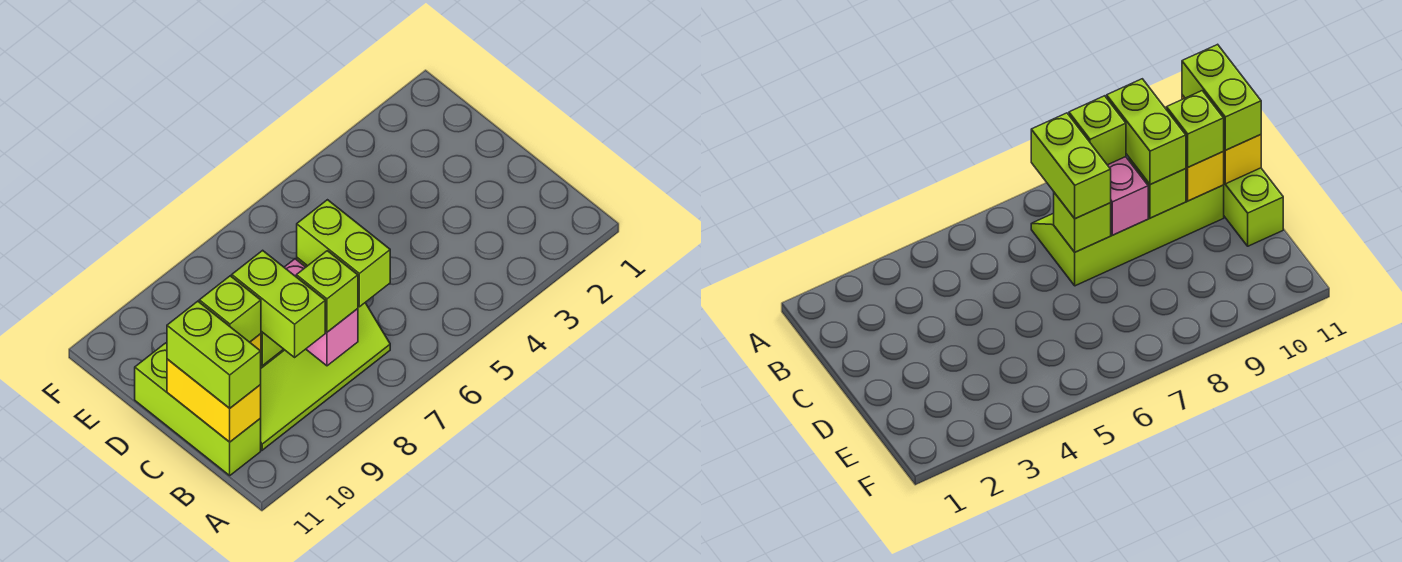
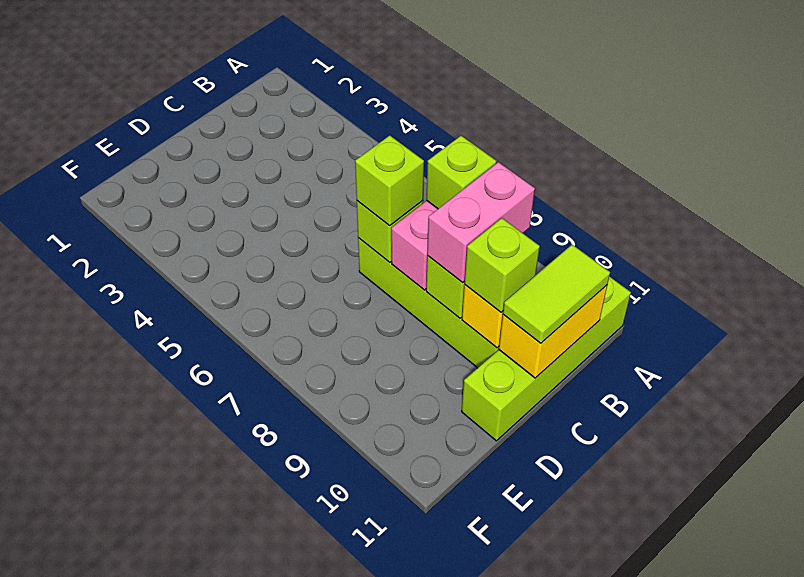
lime brick B7:C7 level 3 -> lime brick C7 level 3
lime brick B9:C9 level 3 -> pink brick B9:C9 level 3
lime brick B11:D11 level 1 -> lime brick A11:D11 level 1
lime brick B11:C11 level 3 -> lime tile B11:C11 level 3

